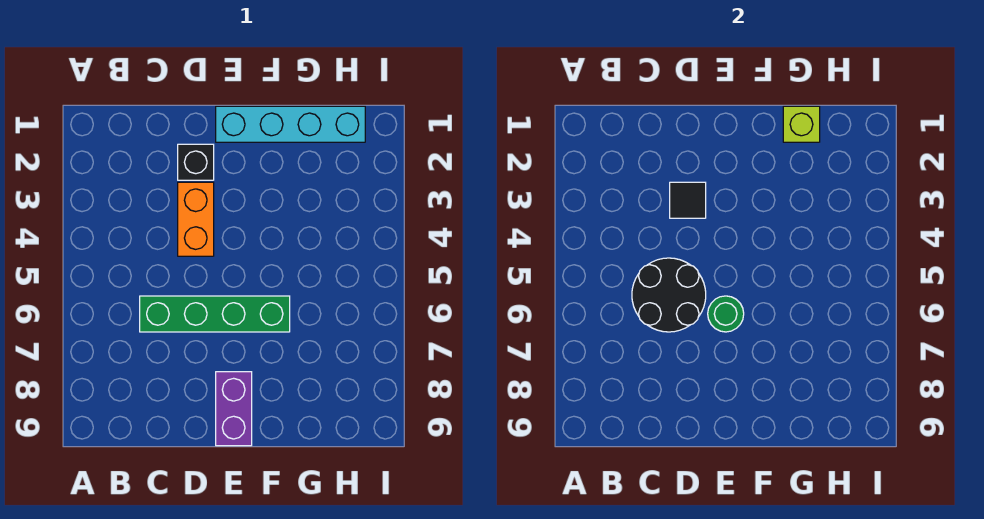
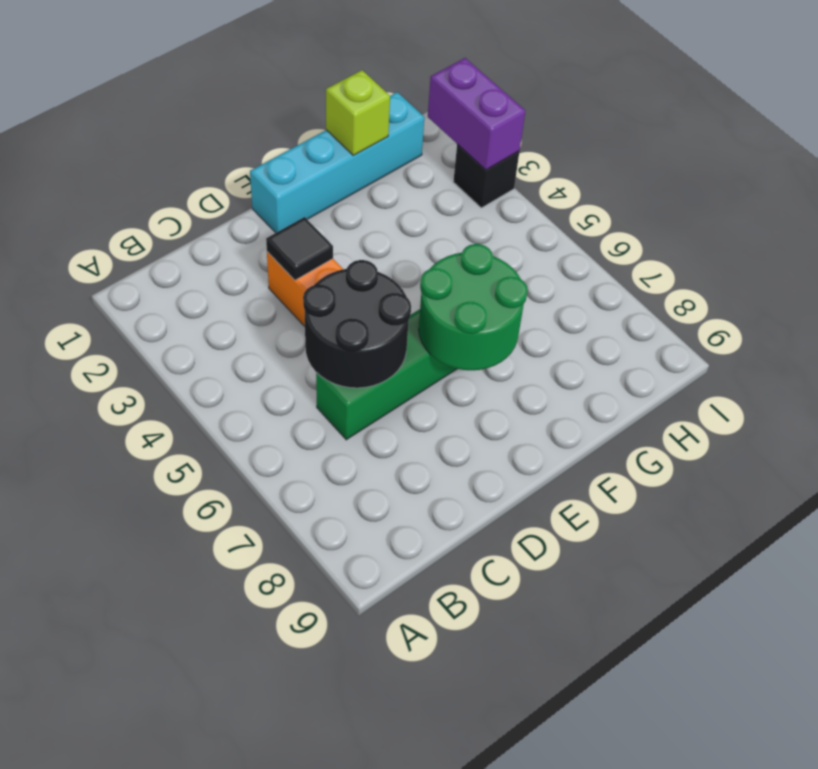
black brick D2 level 1 -> black brick I3 level 1
green round brick E6 level 2 -> green round brick E6:F7 level 2
purple brick E8:E9 level 1 -> purple brick I2:I3 level 2

